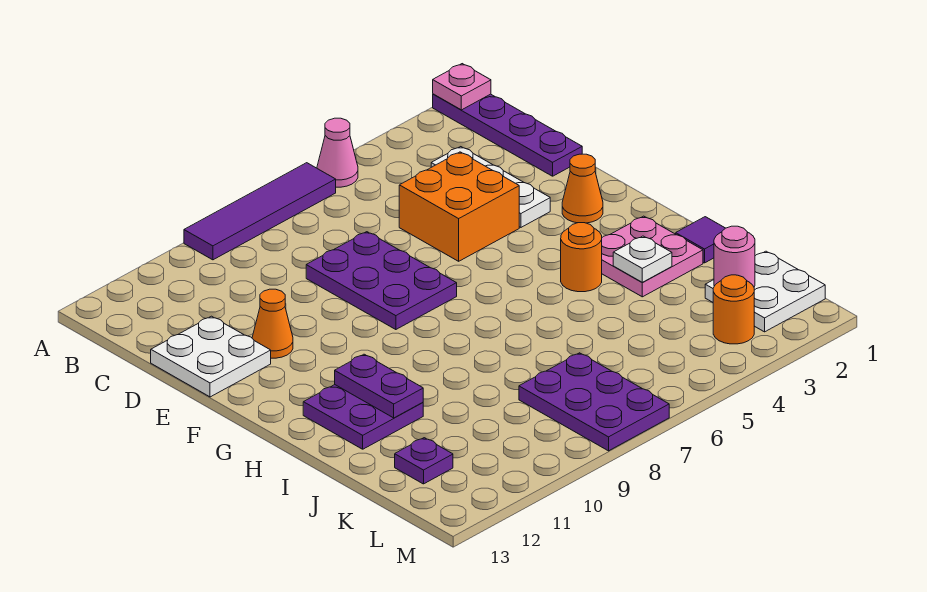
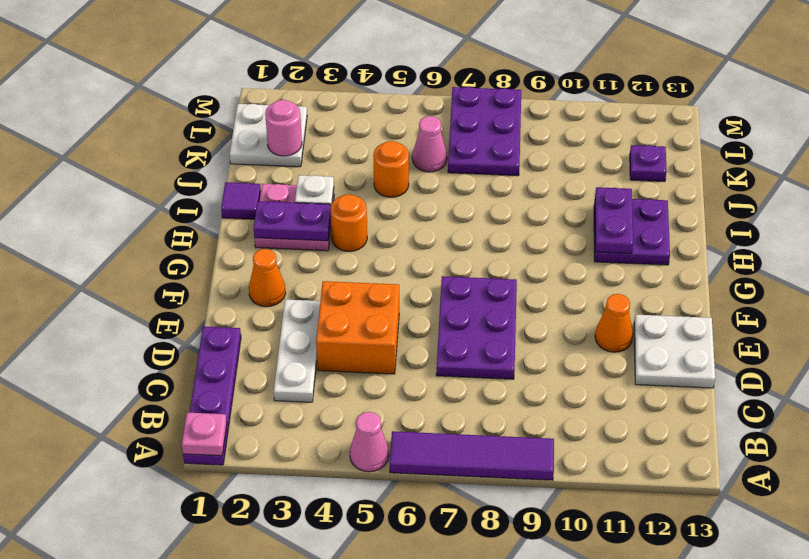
none -> purple plate H2:H3 level 2
none -> pink cone K6 level 1
orange round brick L3 level 1 -> orange round brick J5 level 1

